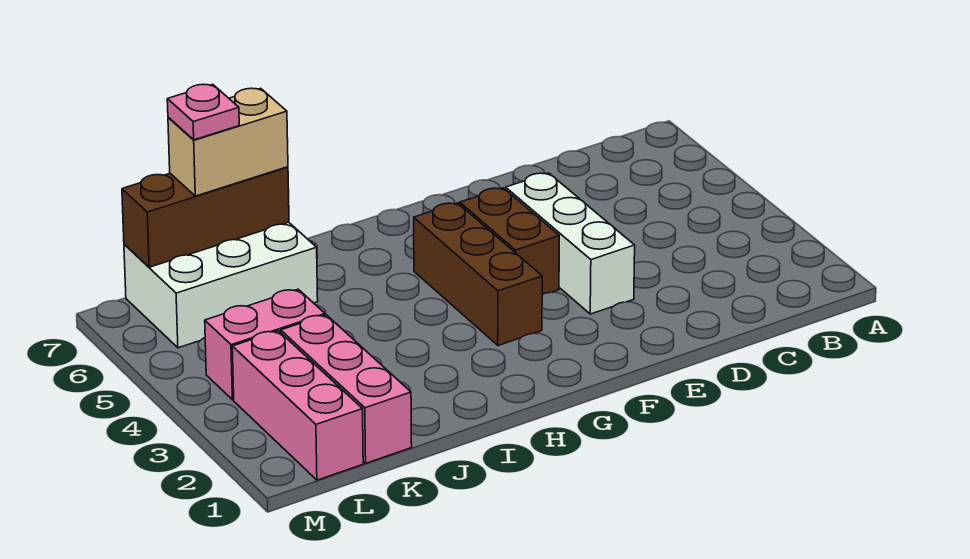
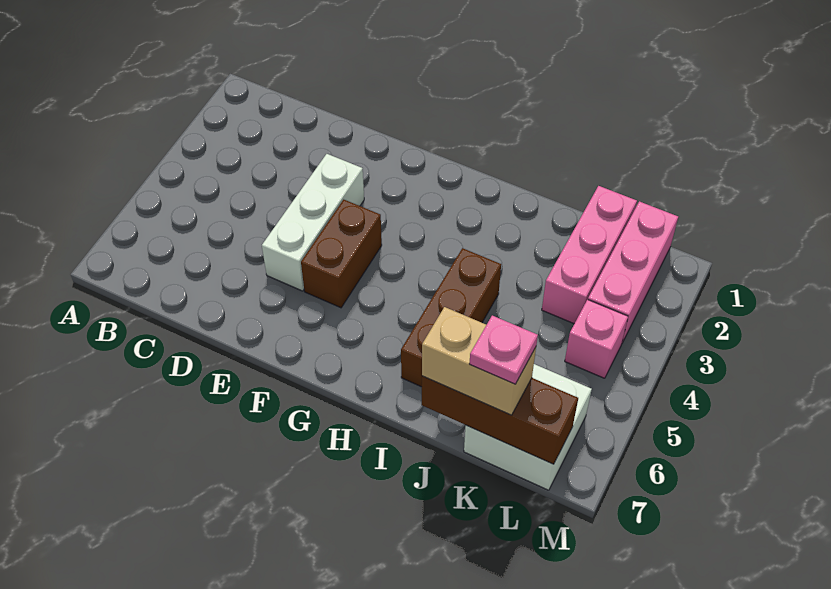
brown brick G3:G5 level 1 -> brown brick I4:I6 level 1
white brick J6:L7 level 1 -> white brick K6:L7 level 1
pink brick K4:L4 level 1 -> pink brick L4 level 1

